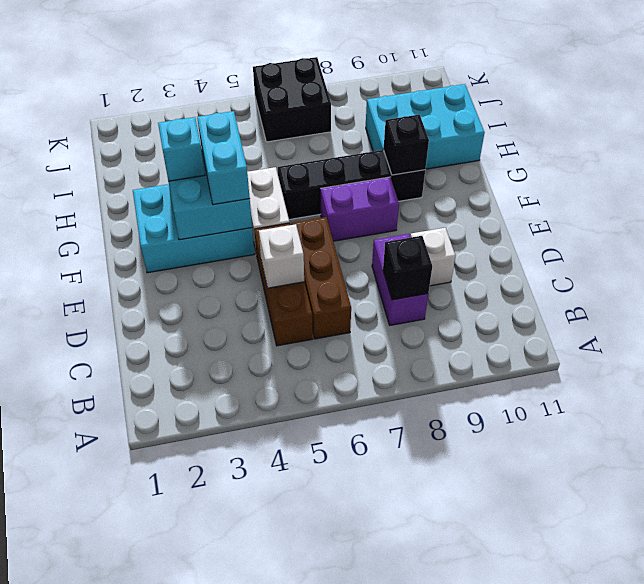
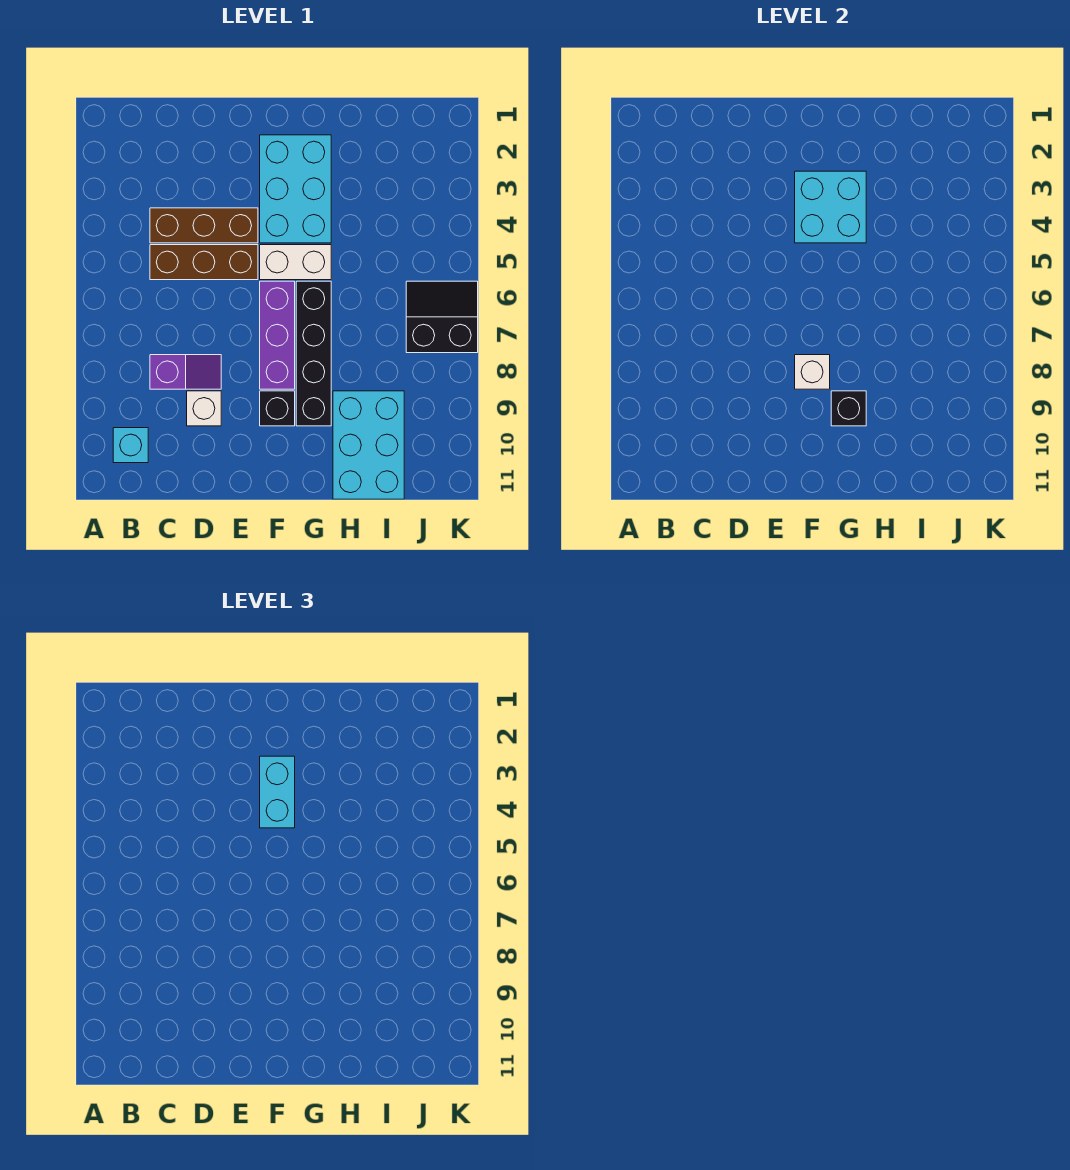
brown brick C6:E6 level 1 -> brown brick C4:E4 level 1
purple brick C8:D8 level 1 -> purple slope C8:D8 level 1 top C
black brick C8 level 2 -> black brick F9 level 1
white brick D5 level 2 -> white brick F8 level 2
cyan brick F4:G4 level 3 -> cyan brick F3:F4 level 3
purple brick F7:F8 level 1 -> purple brick F6:F8 level 1
cyan brick G3 level 3 -> cyan brick B10 level 1
black brick J6:K7 level 1 -> black slope J6:K7 level 1 top 7

